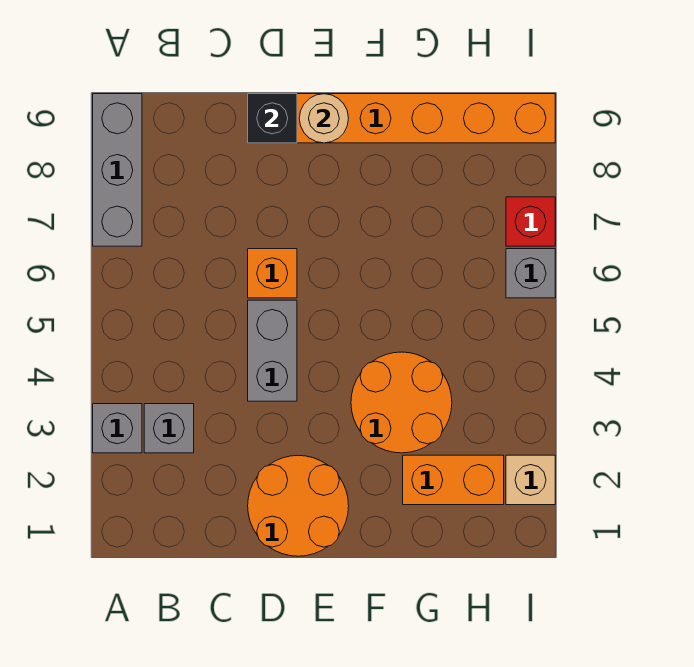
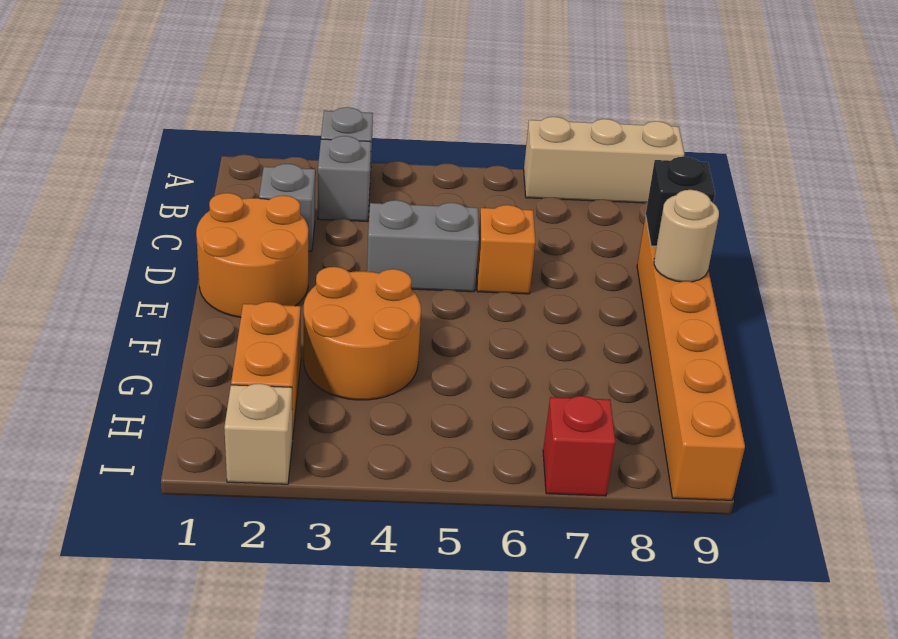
grey brick A7:A9 level 1 -> tan brick A7:A9 level 1
grey brick I6 level 1 -> grey brick C2 level 1

